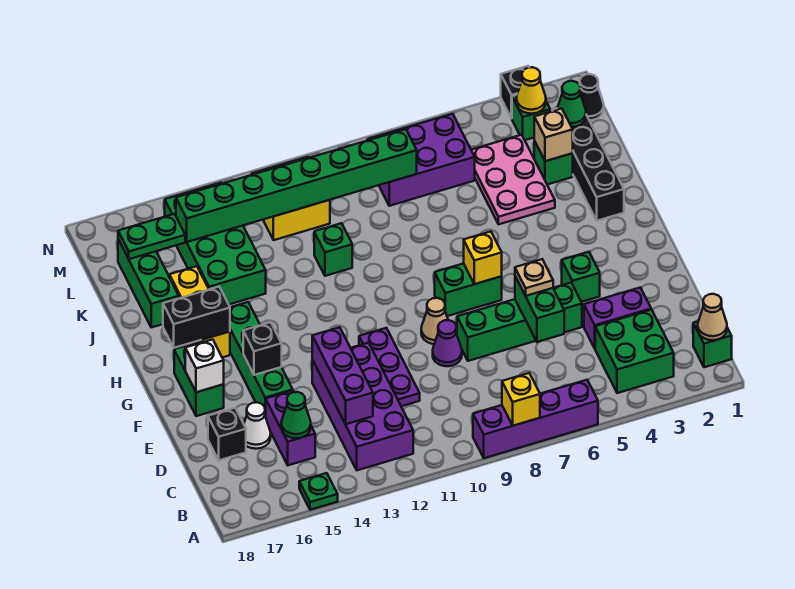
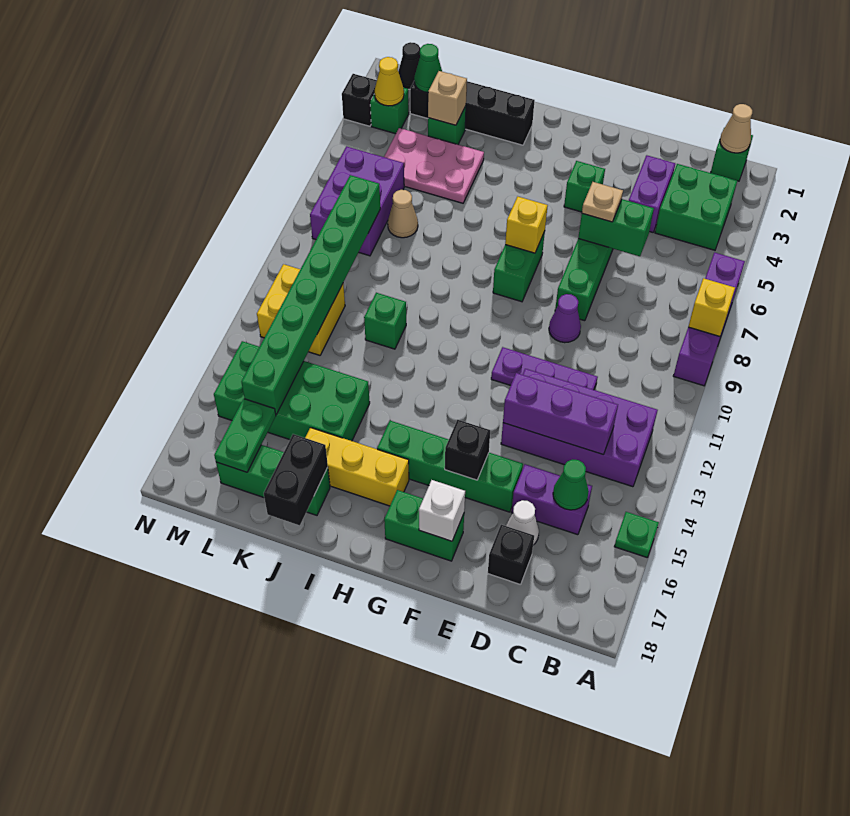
tan cone F9 level 1 -> tan cone K7 level 1
black brick H16:H17 level 2 -> black brick J17:J18 level 2

